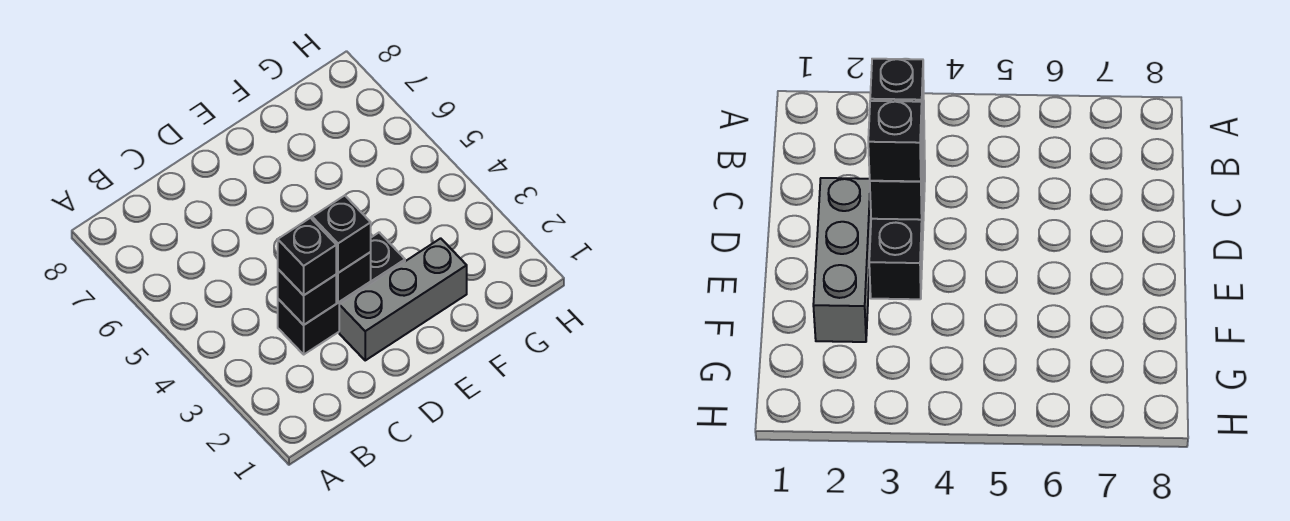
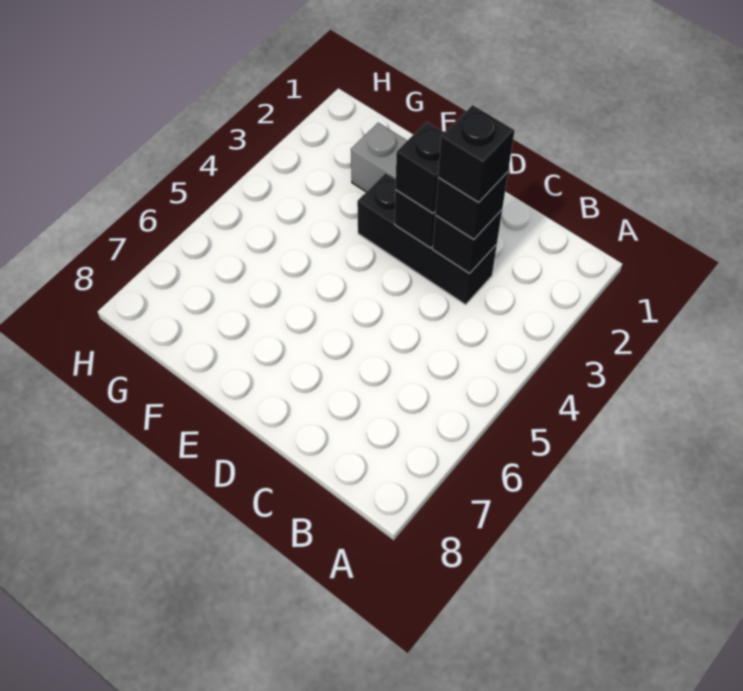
none -> black brick C3 level 4

